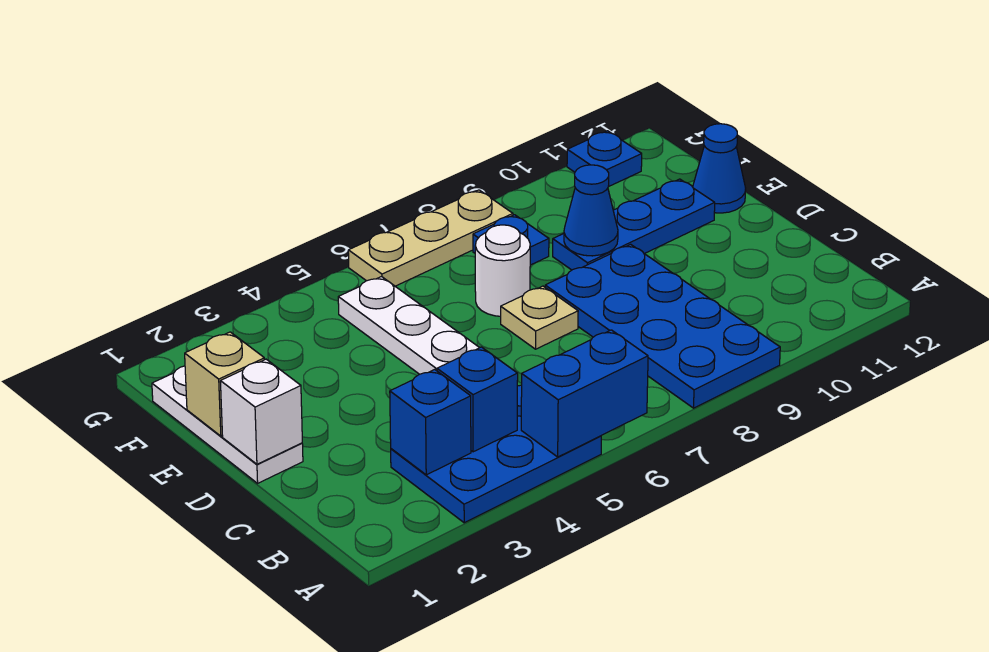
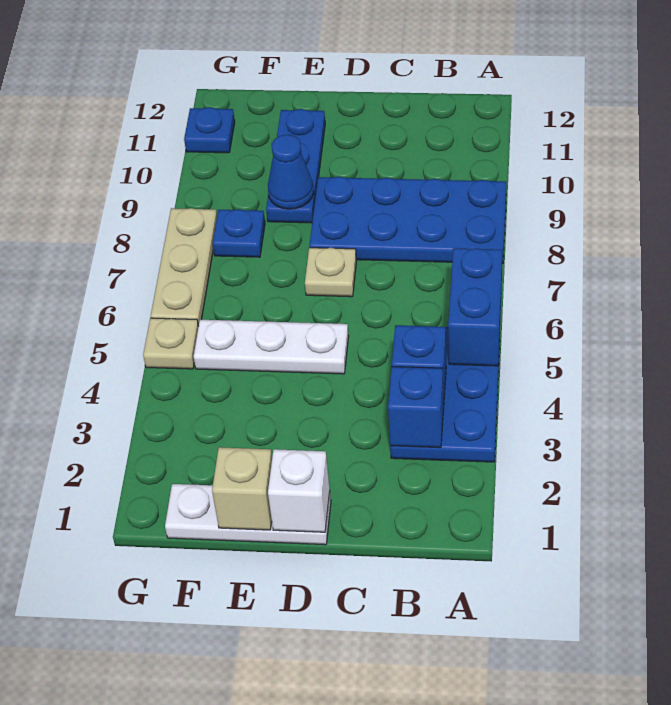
white round brick E7 level 1 -> none
blue cone E12 level 1 -> none
none -> tan plate G5 level 1

